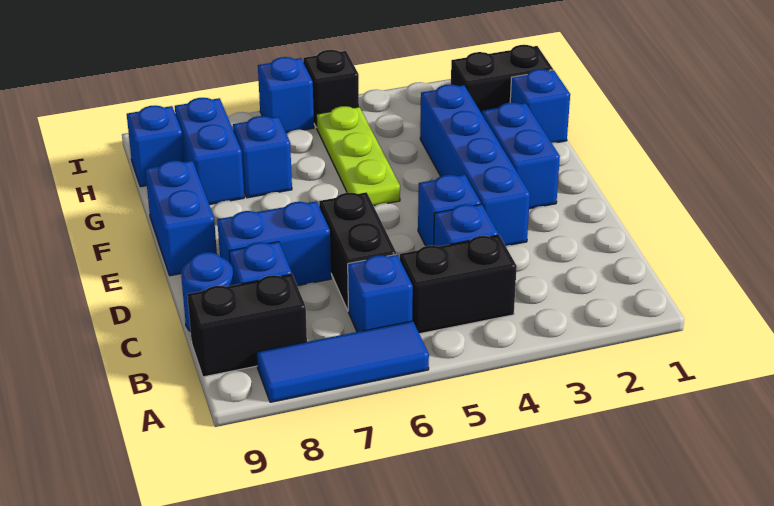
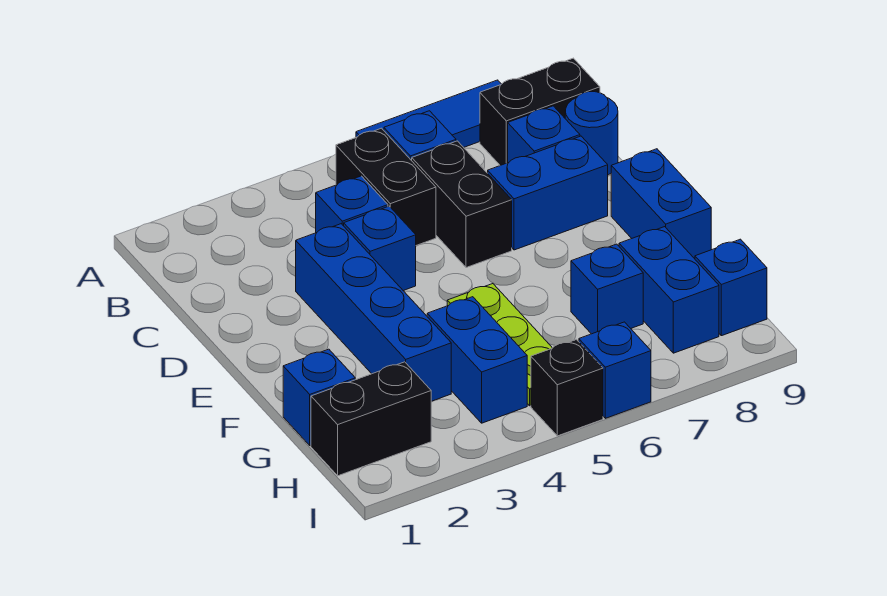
black brick B4:B5 level 1 -> black brick B5:C5 level 1
blue brick E2:F2 level 1 -> blue brick G4:H4 level 1

